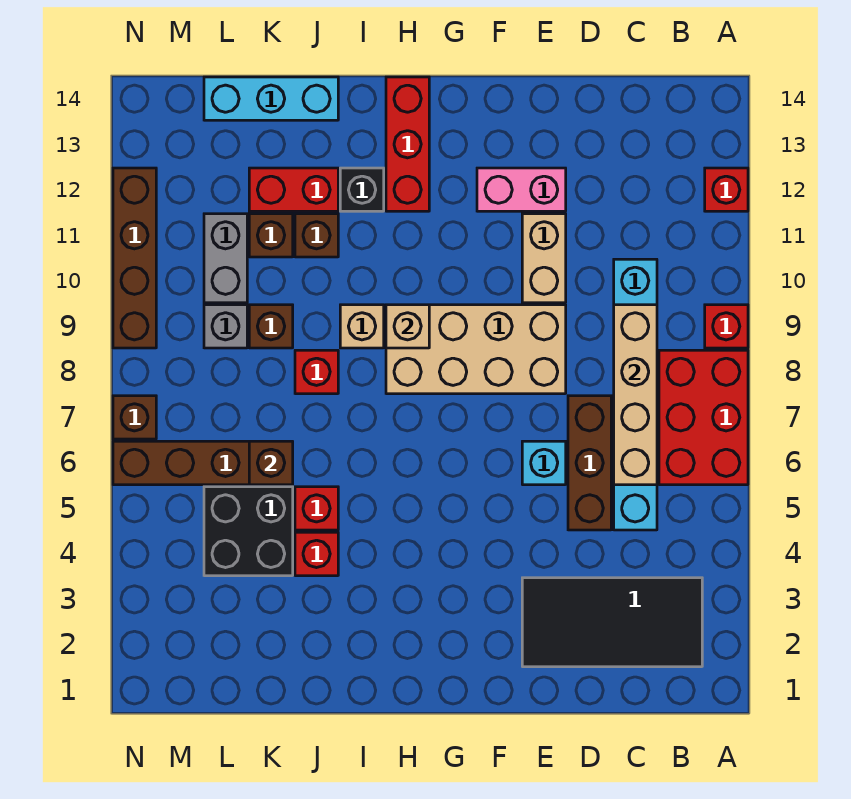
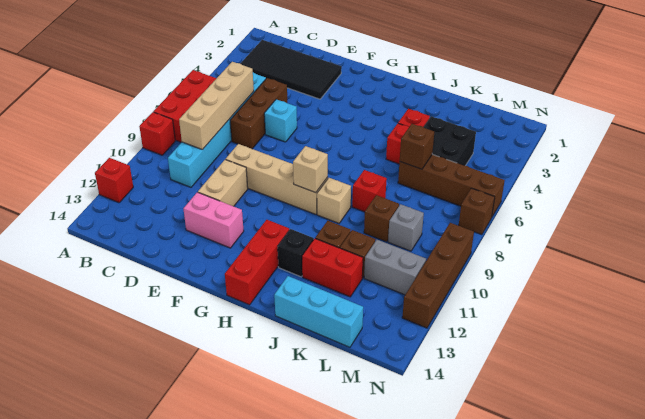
tan brick E8:H9 level 1 -> tan brick E9:H9 level 1
grey brick L10:L11 level 1 -> grey brick L11:M11 level 1

